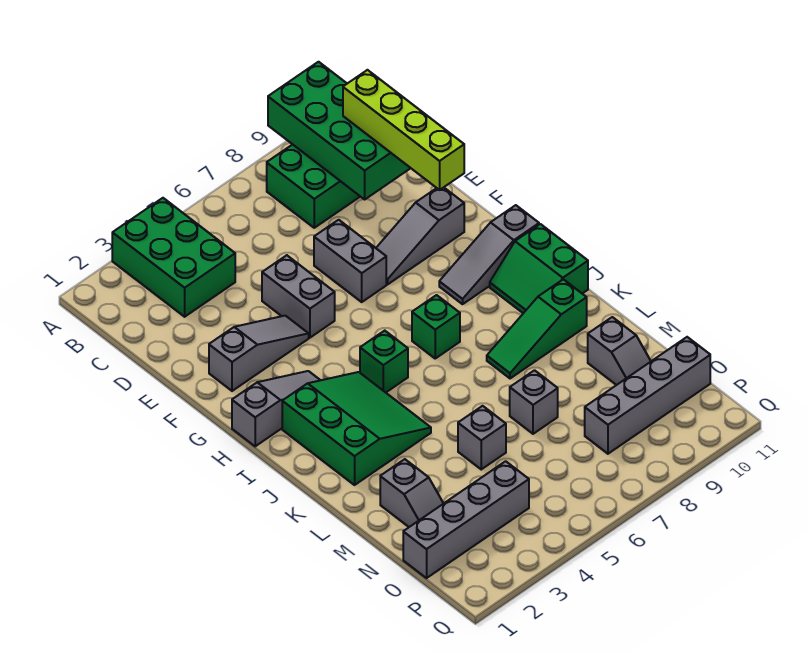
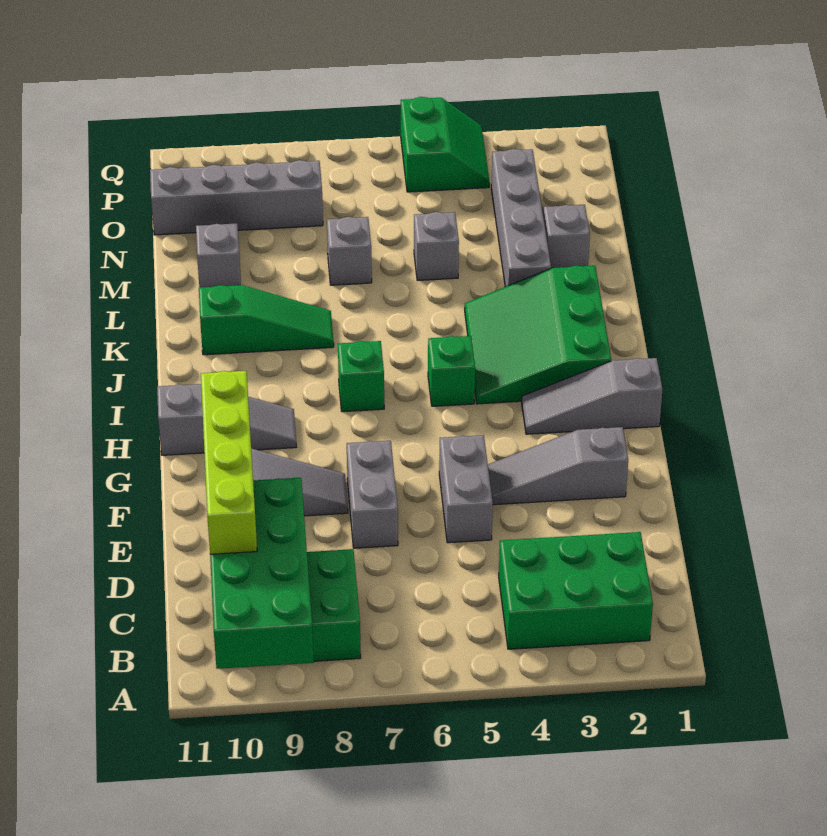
green brick A3:C4 level 1 -> green brick B2:C4 level 1
green slope I10:J11 level 1 top 11 -> green slope P4:Q5 level 1 top 5
grey brick O1:O4 level 1 -> grey brick L3:O3 level 1

